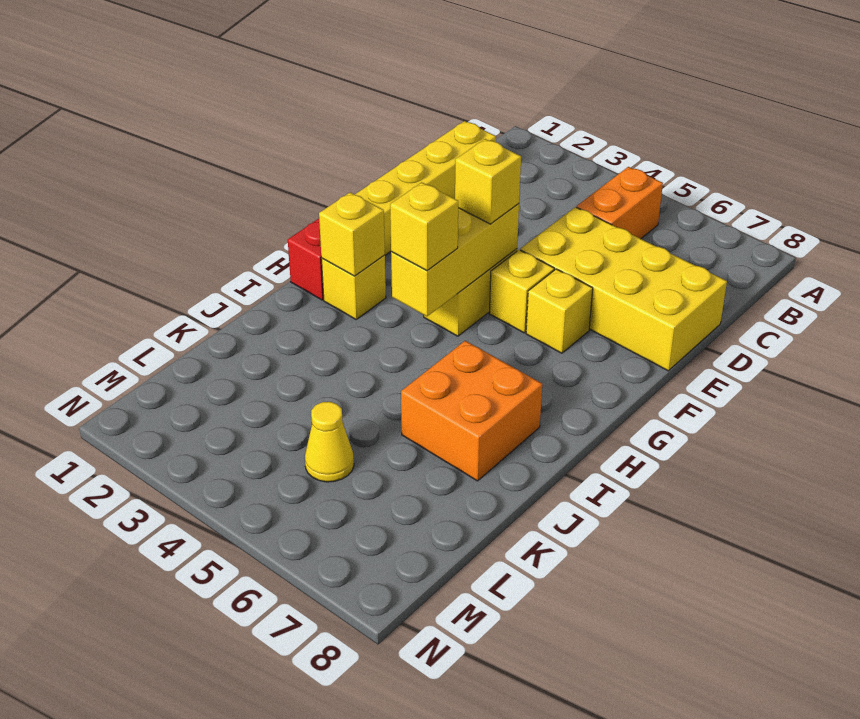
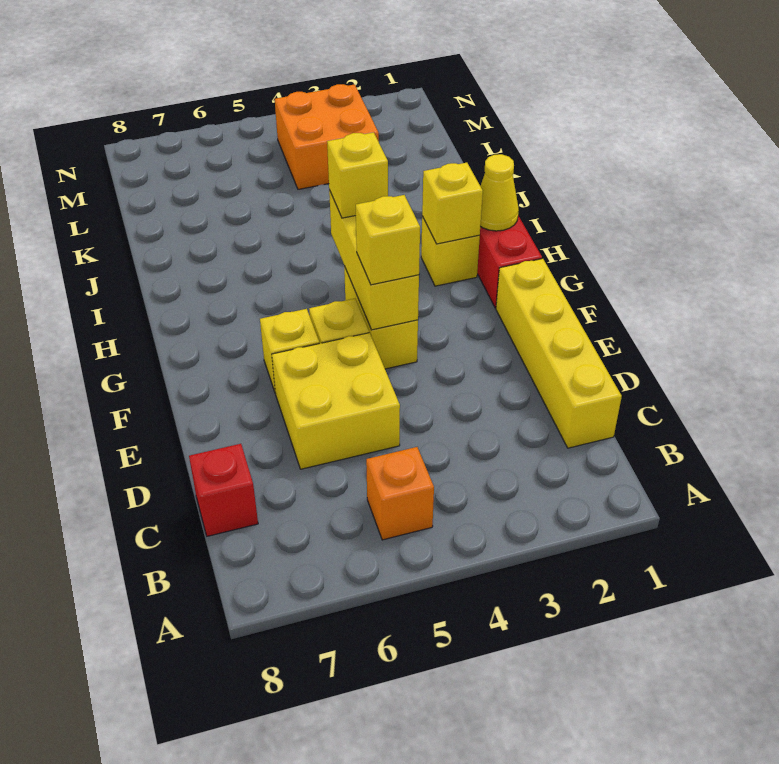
orange brick B5:C5 level 1 -> orange brick B5 level 1
none -> red brick C8 level 1
yellow brick D5:E8 level 1 -> yellow brick D5:E6 level 1
orange brick I6:J7 level 1 -> orange brick L3:M4 level 1
yellow cone L5 level 1 -> yellow cone H1 level 2

